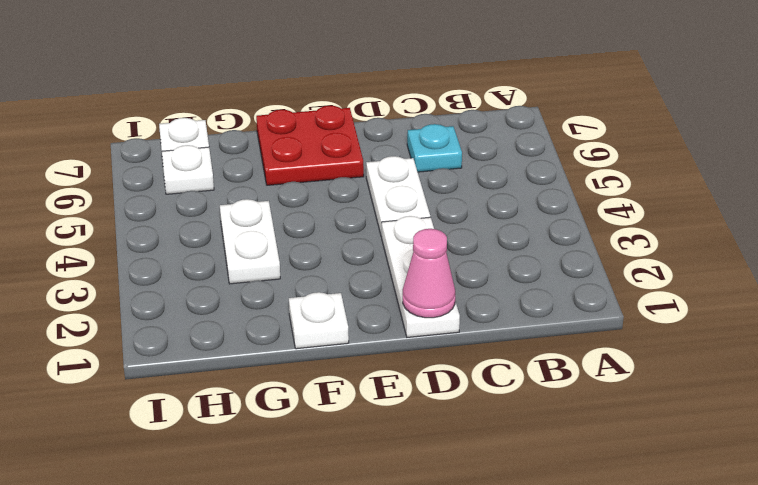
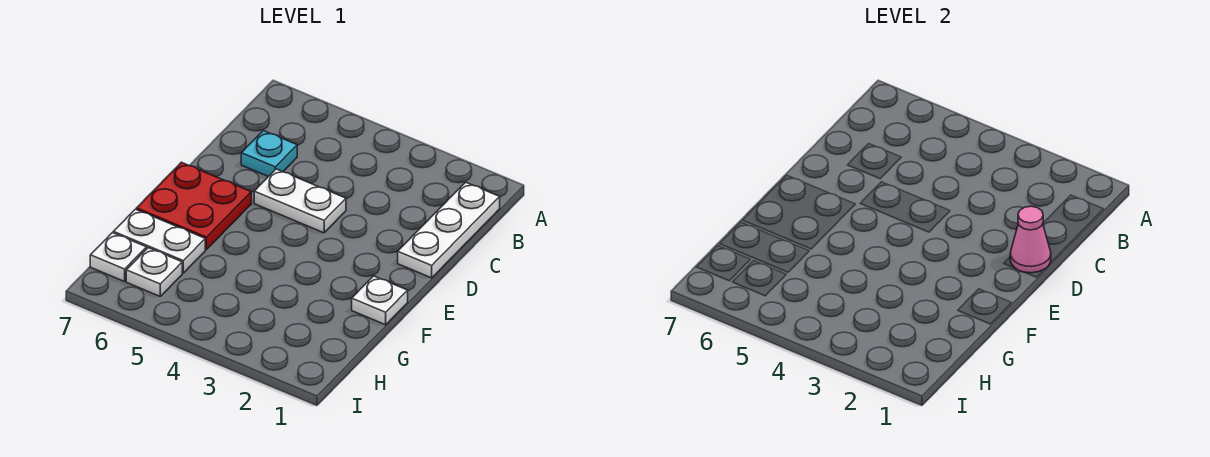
white plate D1:D3 level 1 -> white plate B1:D1 level 1
white plate G3:G4 level 1 -> white plate G6:G7 level 1

